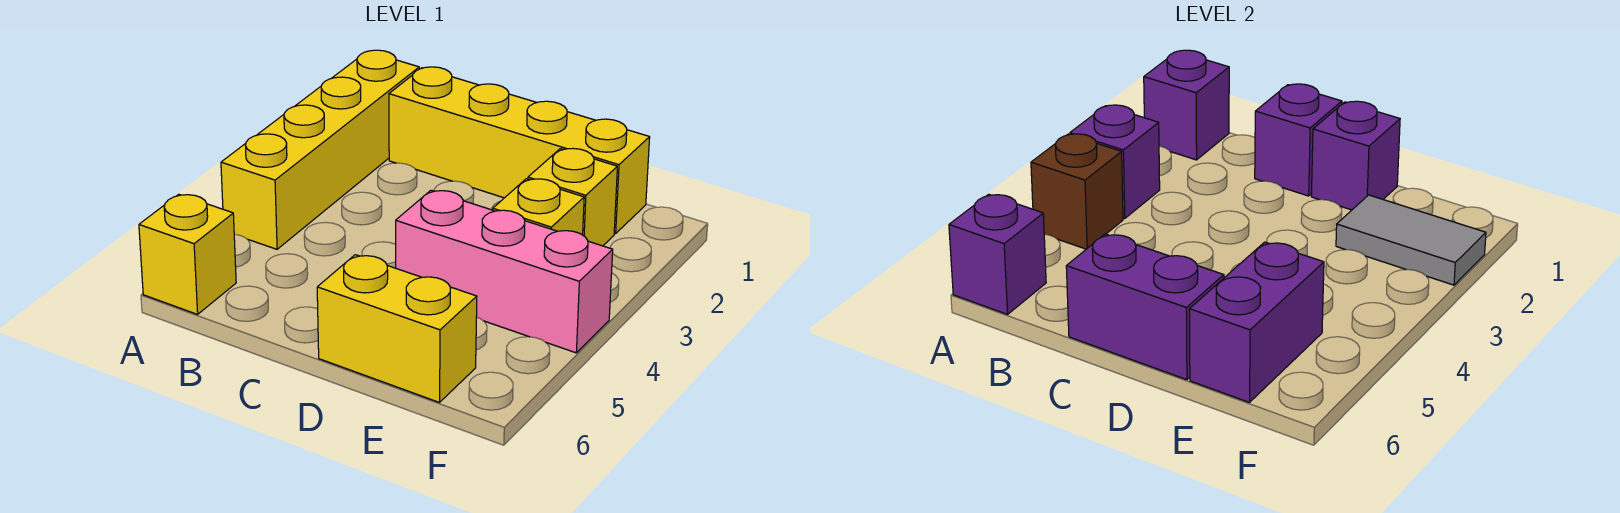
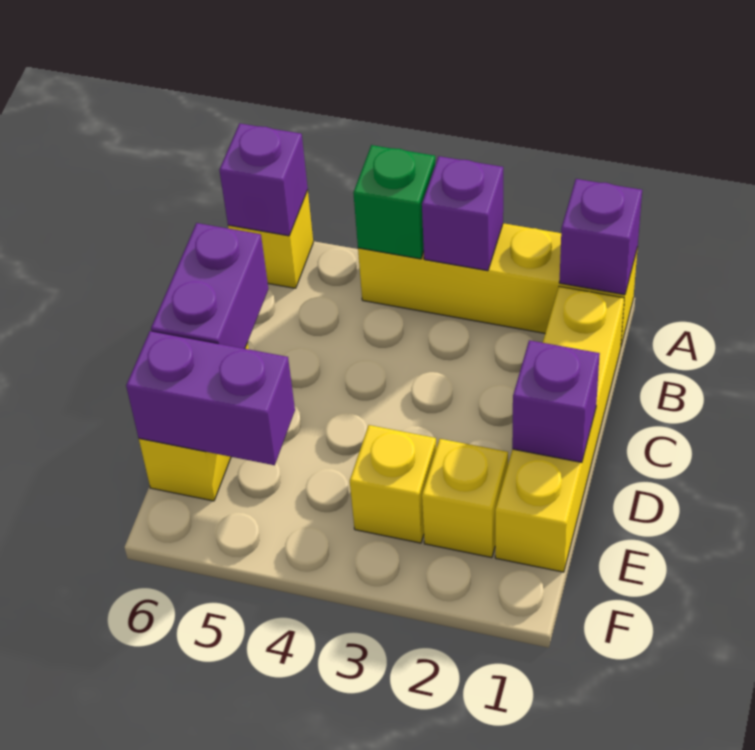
brown brick A4 level 2 -> green brick A4 level 2
purple brick C1 level 2 -> none
pink brick D4:F4 level 1 -> none
grey tile E2:F2 level 2 -> none

